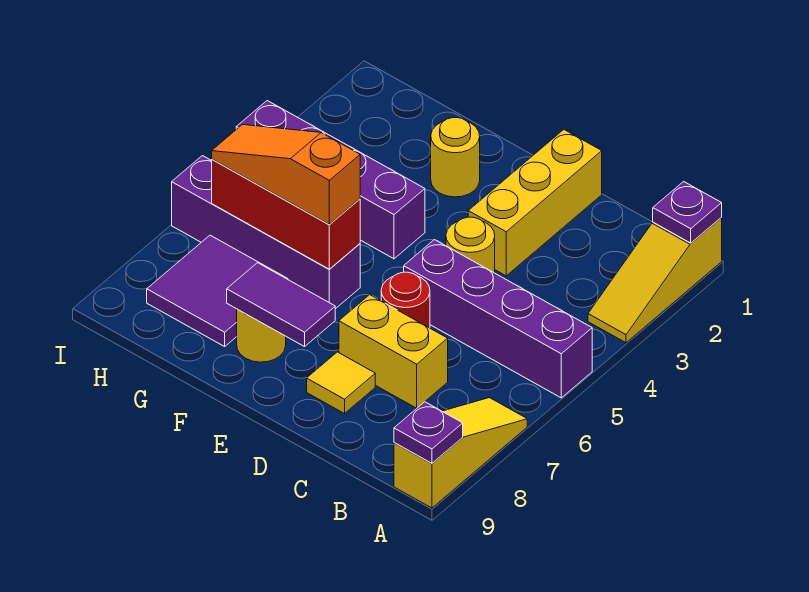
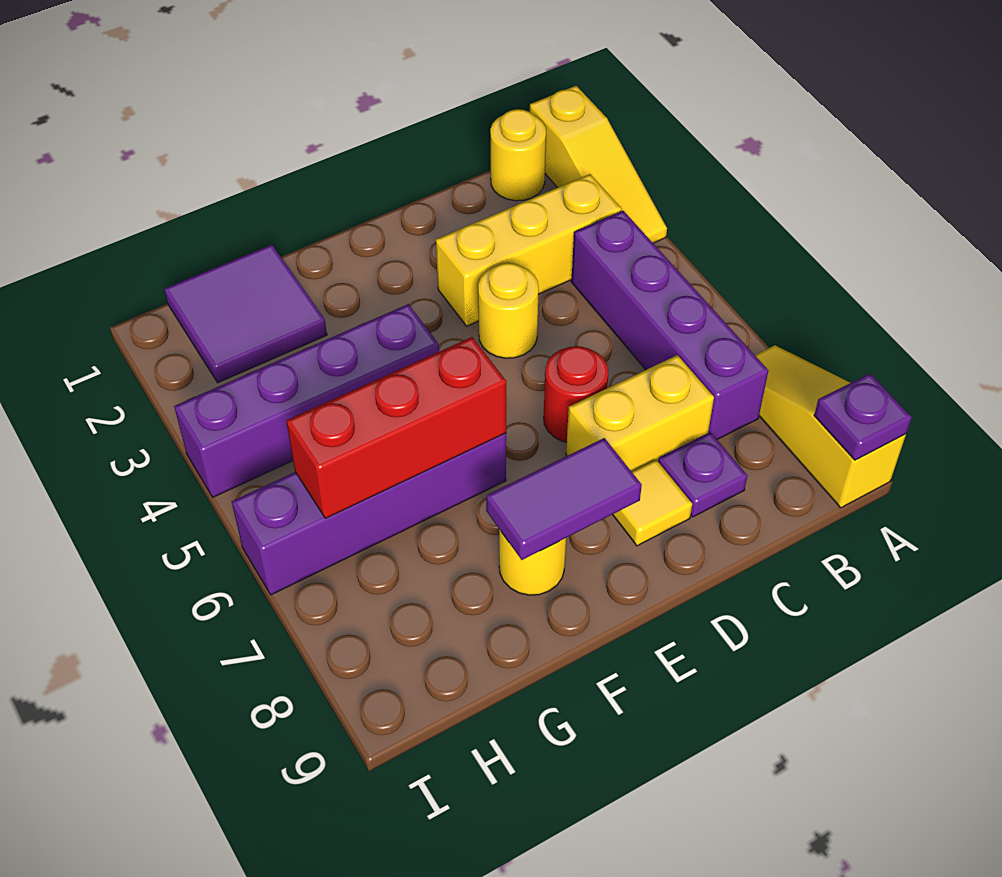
purple plate A1 level 2 -> purple plate C8 level 1
purple brick A5:D5 level 1 -> purple brick B4:B7 level 1
yellow brick D1:D3 level 1 -> yellow brick B3:D3 level 1
yellow round brick F2 level 1 -> yellow round brick B1 level 1
orange slope F6:H6 level 3 top F -> none
purple tile G7:H8 level 1 -> purple tile G1:H2 level 1

